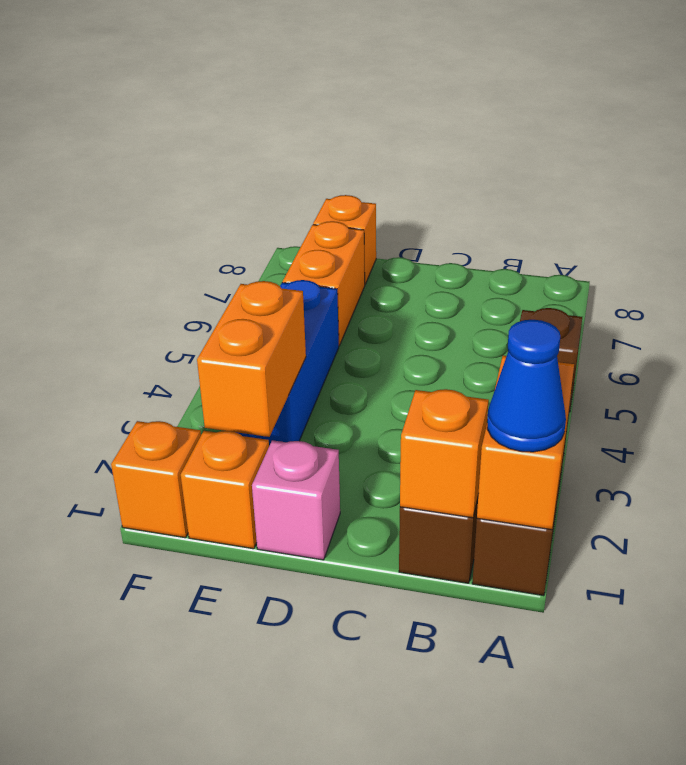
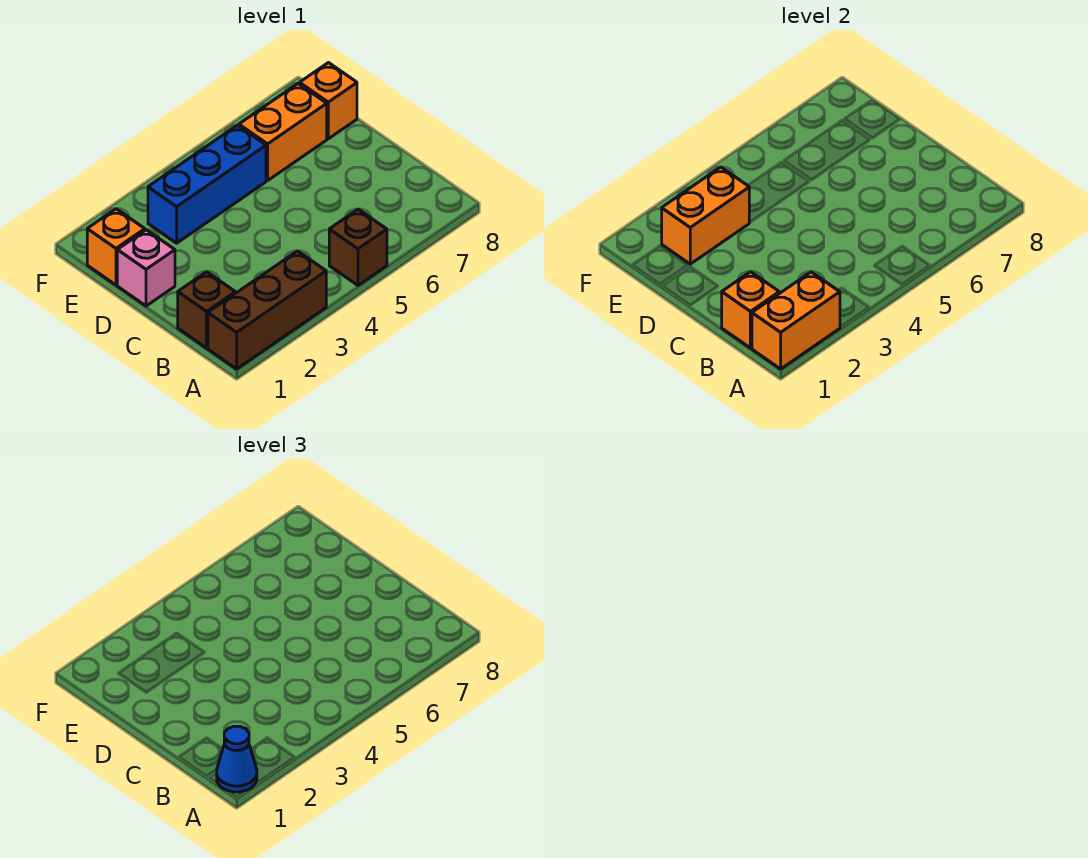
orange brick F1 level 1 -> none

